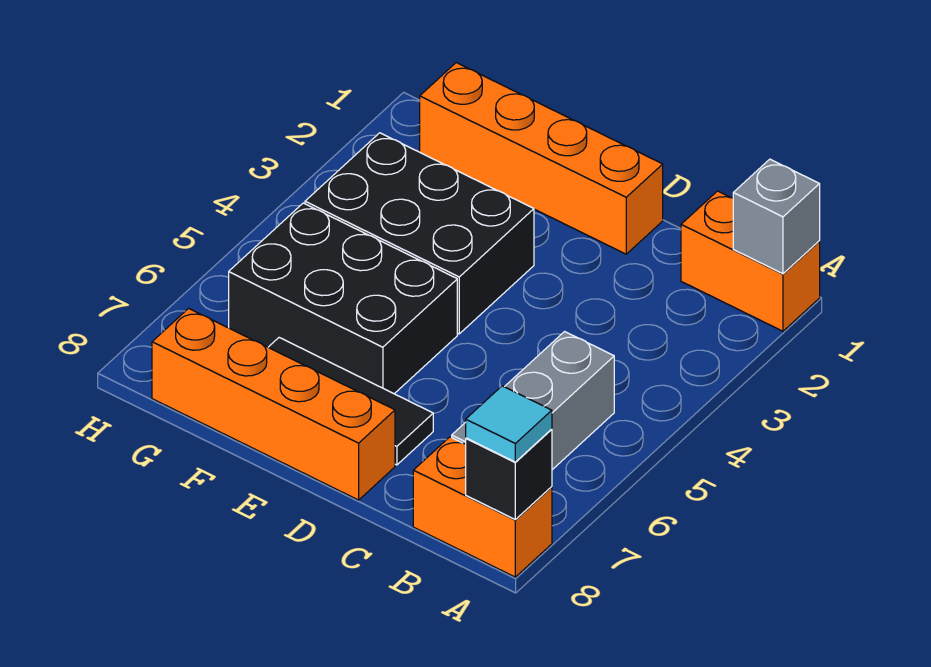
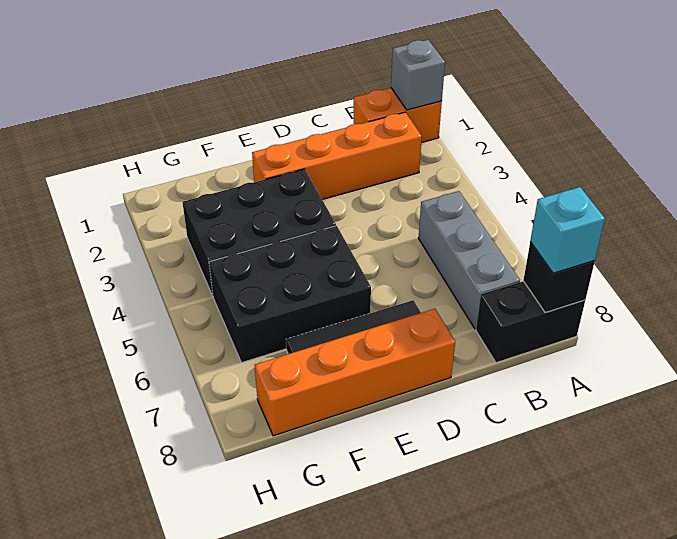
orange brick A8:B8 level 1 -> black brick A8:B8 level 1
cyan tile A8 level 3 -> cyan brick A8 level 3
orange brick D1:G1 level 1 -> orange brick B2:E2 level 1

